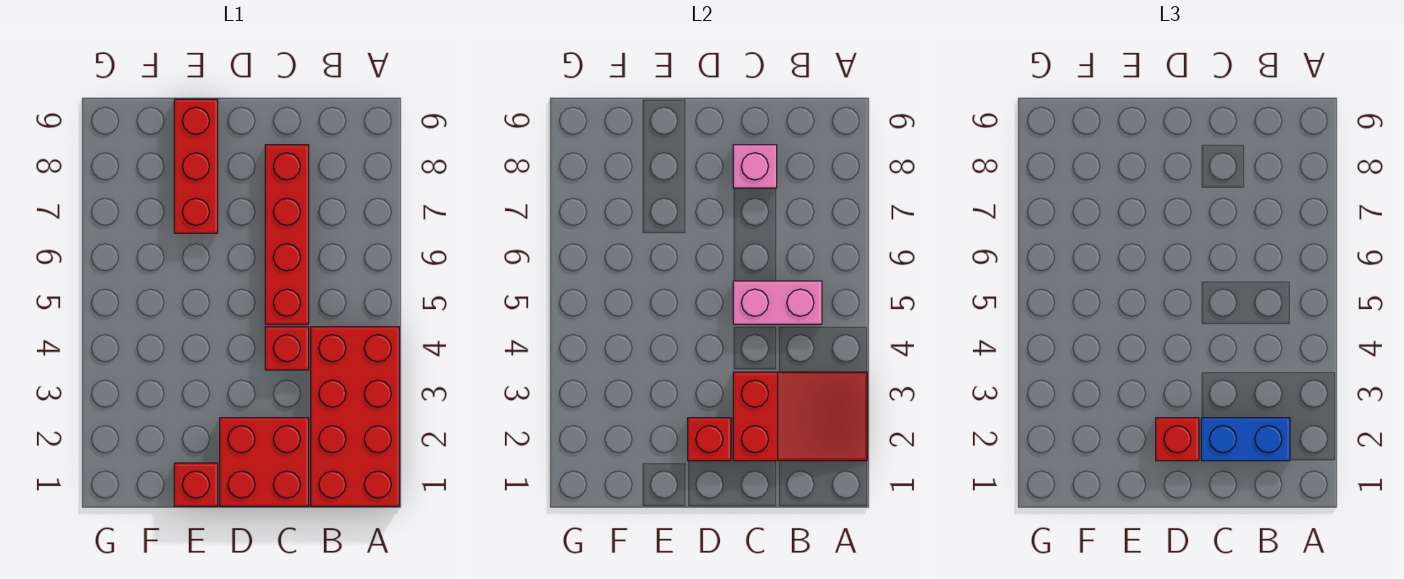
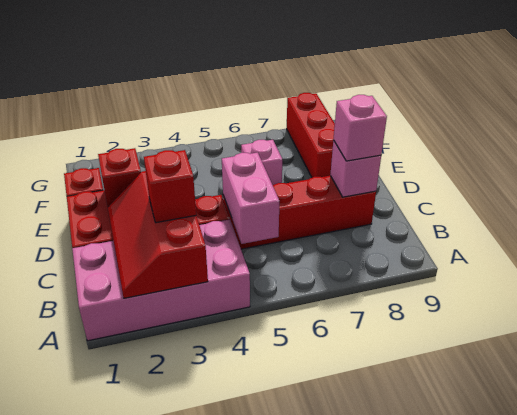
red brick A1:B4 level 1 -> pink brick A1:B4 level 1
red slope A2:C3 level 2 top C -> red slope A2:C3 level 2 top 3
blue brick B2:C2 level 3 -> none
none -> pink brick C8 level 3
red brick D2 level 3 -> red brick B3 level 3
none -> pink brick E6 level 1
red brick E7:E9 level 1 -> red brick E8:G8 level 1

